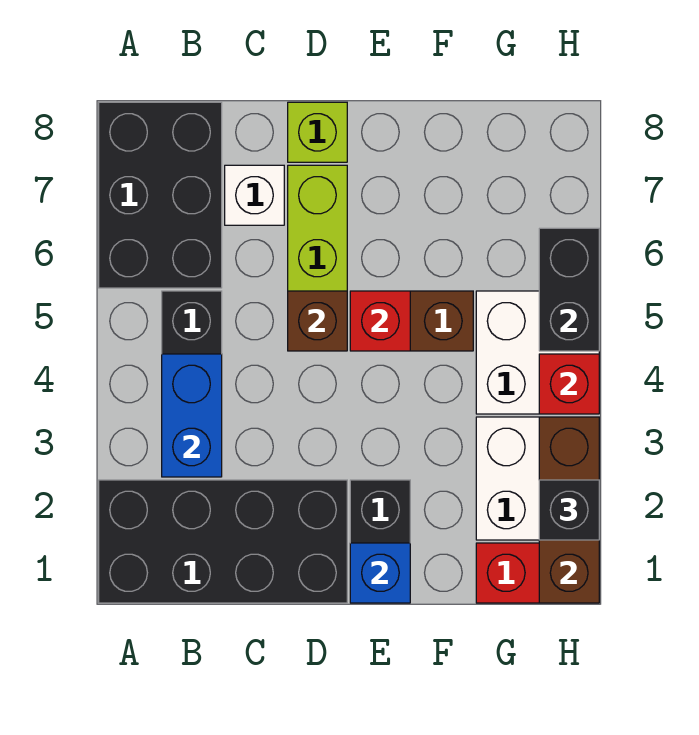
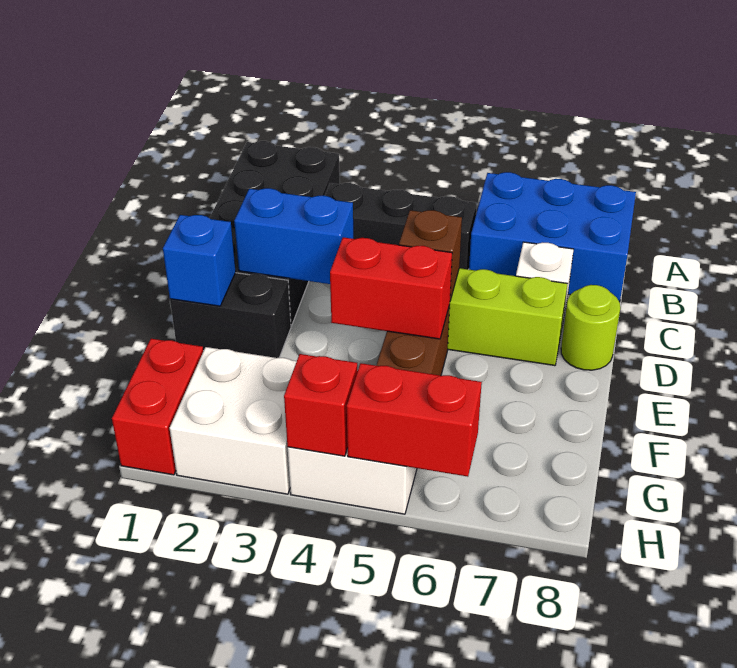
black brick A6:B8 level 1 -> blue brick A6:B8 level 1
blue brick B3:B4 level 2 -> blue brick D2:D3 level 2
lime brick D8 level 1 -> lime round brick D8 level 1
red brick E5 level 2 -> red brick E4:E5 level 2
brown brick H1:H3 level 2 -> none
black brick H2 level 3 -> none
black brick H5:H6 level 2 -> red brick H5:H6 level 2

